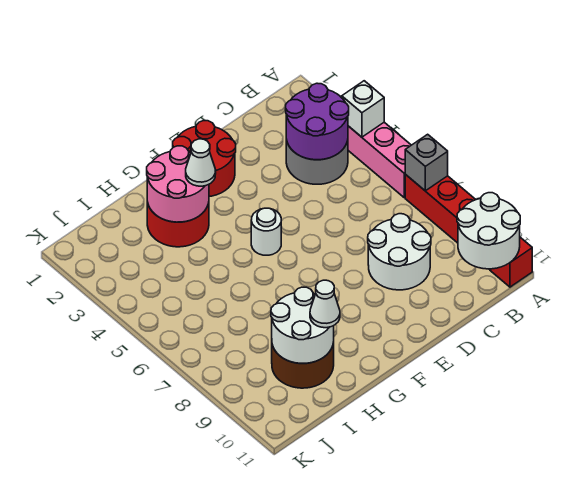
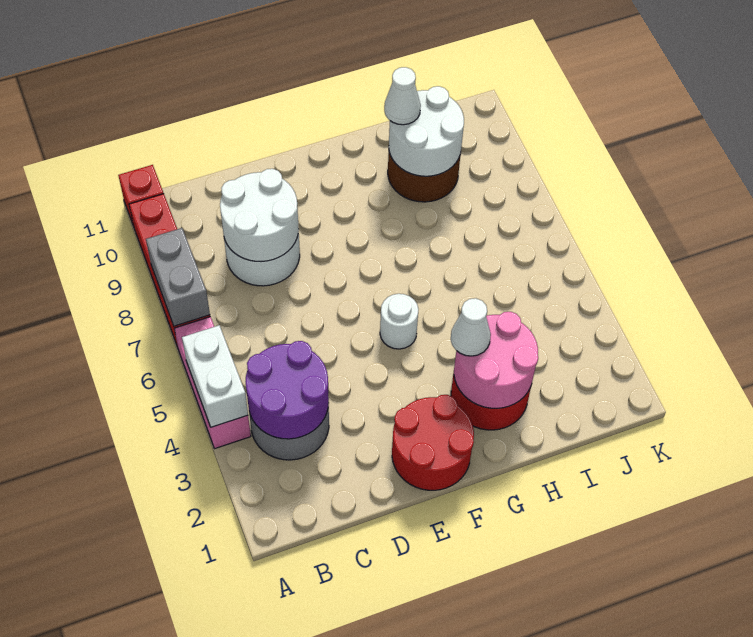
white brick A4 level 2 -> white brick A4:A5 level 2
grey brick A7 level 2 -> grey brick A7:A8 level 2
white round brick A10:B11 level 2 -> white round brick C8:D9 level 2

